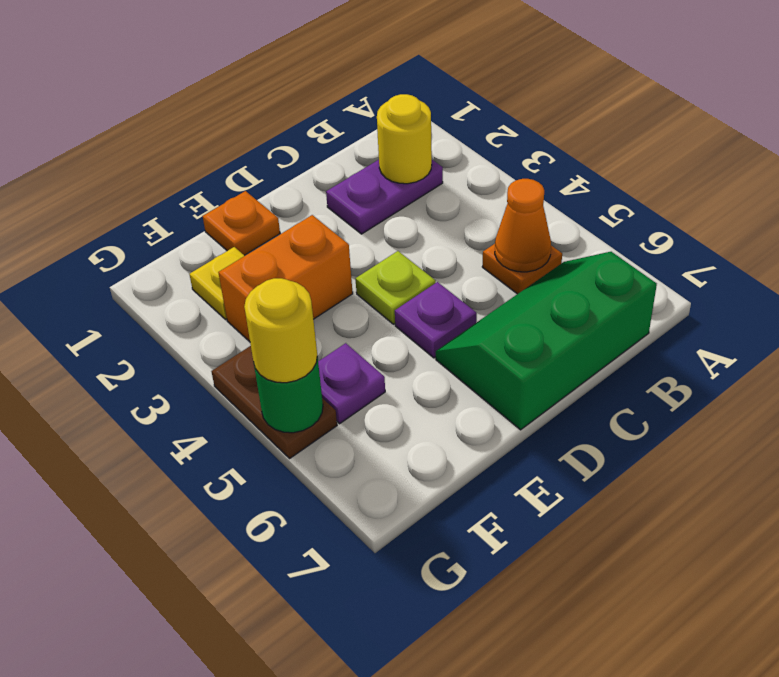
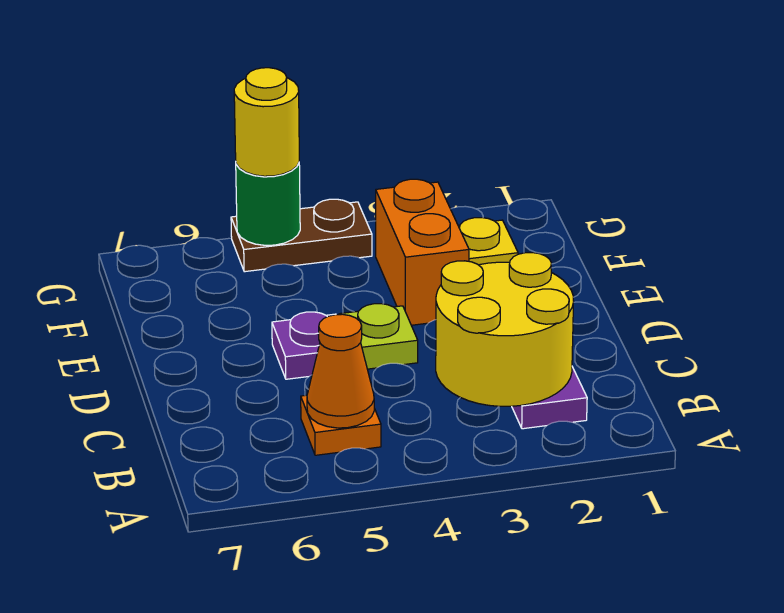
yellow round brick B2 level 2 -> yellow round brick B2:C3 level 2
green slope B6:D7 level 1 top 7 -> none
orange plate E1 level 1 -> none
purple plate F5 level 1 -> none

